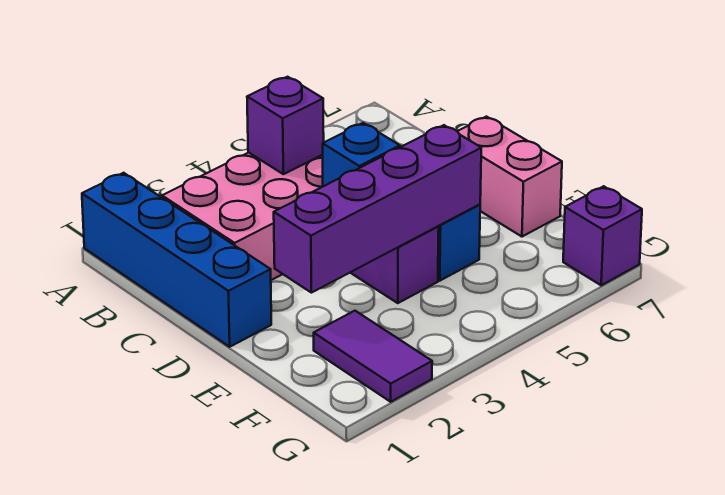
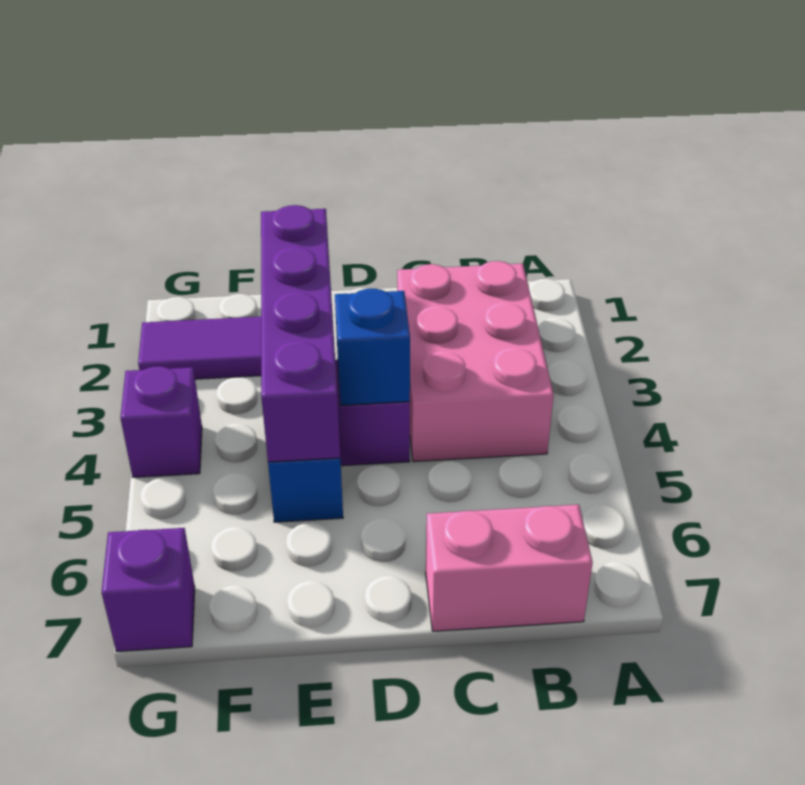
blue brick A1:D1 level 1 -> none
purple brick B4 level 2 -> purple brick G4 level 1
pink brick D7:E7 level 1 -> pink brick B7:C7 level 1

